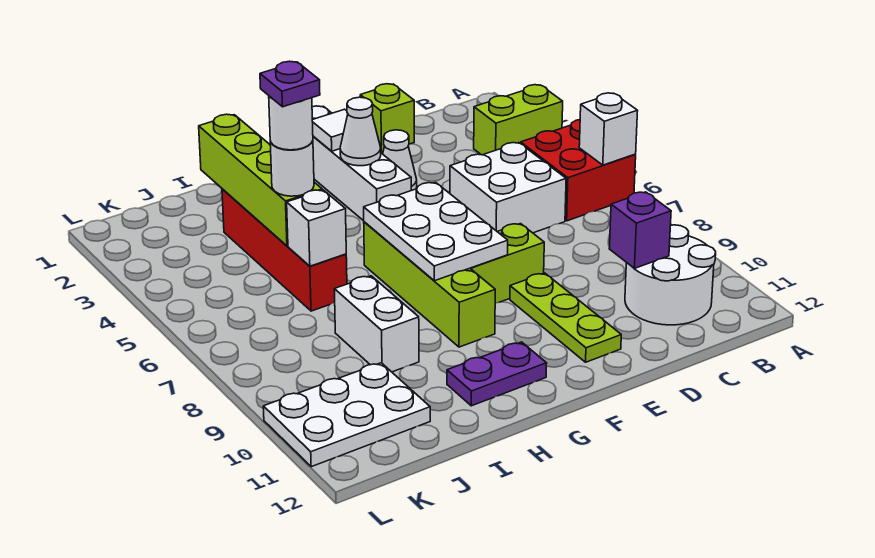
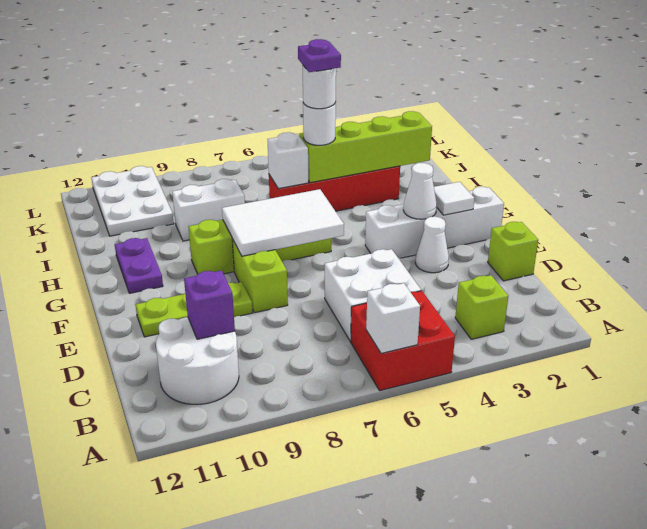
lime brick A3:B3 level 1 -> lime brick B3 level 1
white plate F6:G8 level 2 -> white tile F6:G8 level 2

